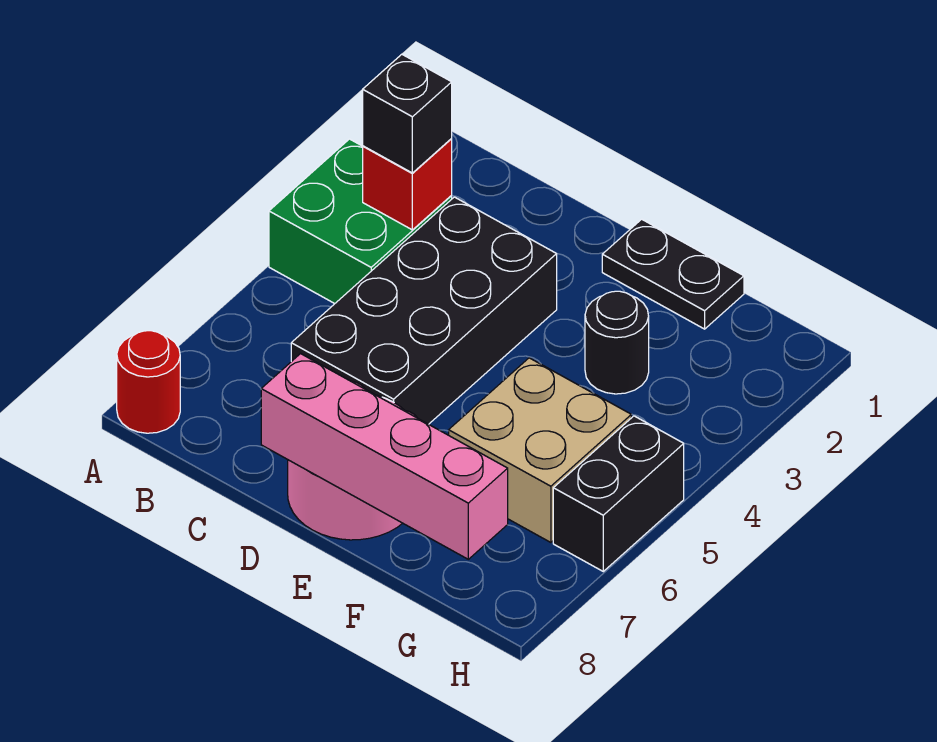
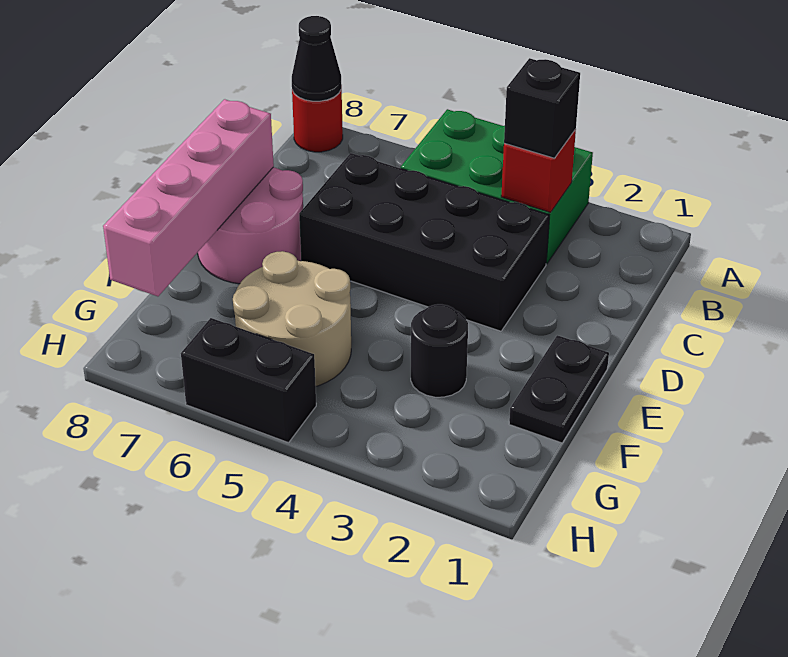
green brick A3:B4 level 1 -> green brick A3:B5 level 1
none -> black cone A8 level 2
tan brick F5:G6 level 1 -> tan round brick F5:G6 level 1

